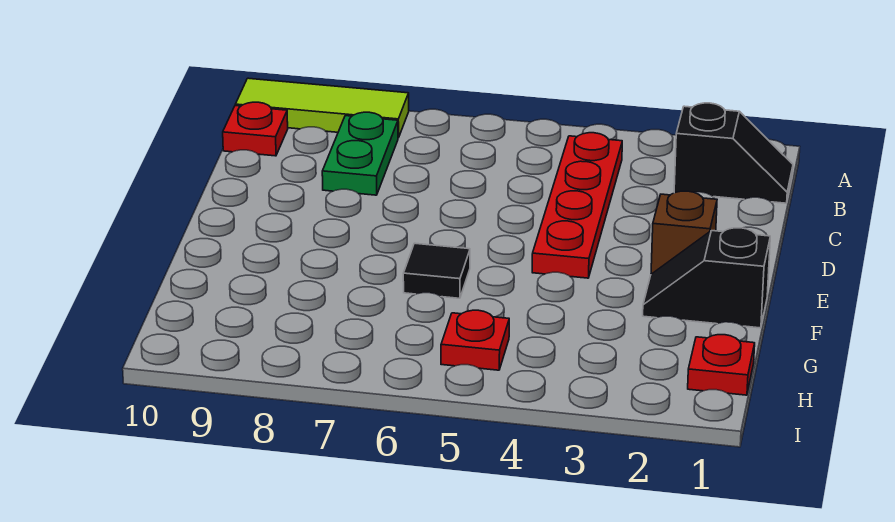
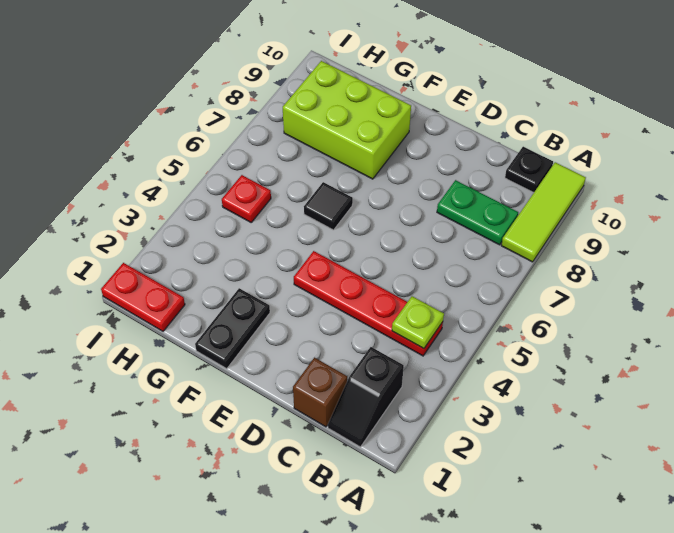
none -> lime plate B4 level 2
red plate B10 level 1 -> black plate B10 level 1
brown brick E2 level 1 -> brown brick C1 level 1
black slope F1:F2 level 1 top 1 -> black plate F1:F2 level 1
none -> lime brick F8:H9 level 1
red plate H1 level 1 -> red plate H1:I1 level 1

